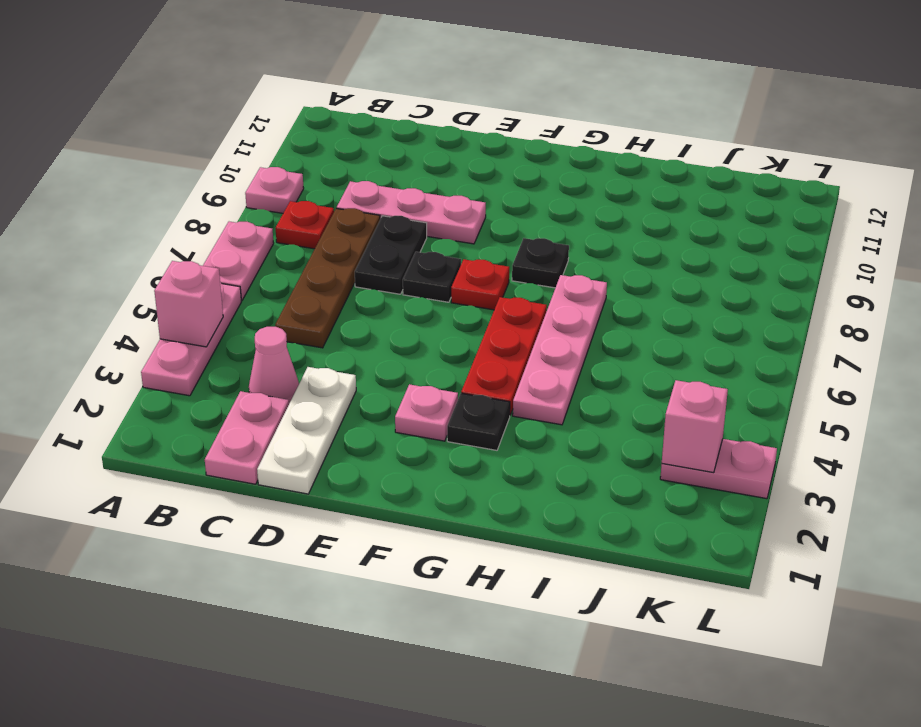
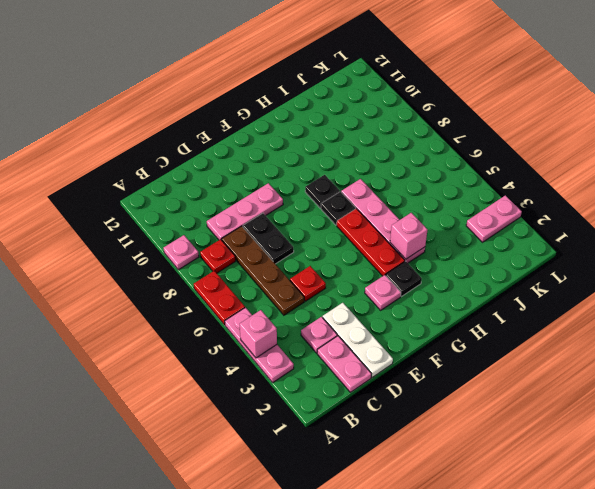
pink plate A6:A7 level 1 -> red plate A6:A7 level 1
pink cone C3 level 1 -> pink plate C3 level 1
black plate E7 level 1 -> black plate G7 level 1
red plate F7 level 1 -> red plate D5 level 1
pink brick K3 level 2 -> pink brick H4 level 2

